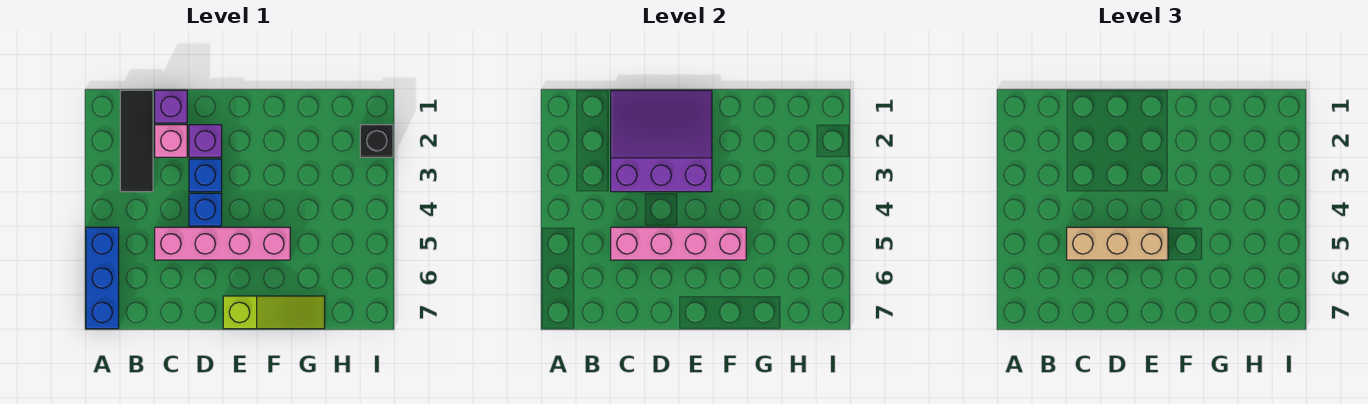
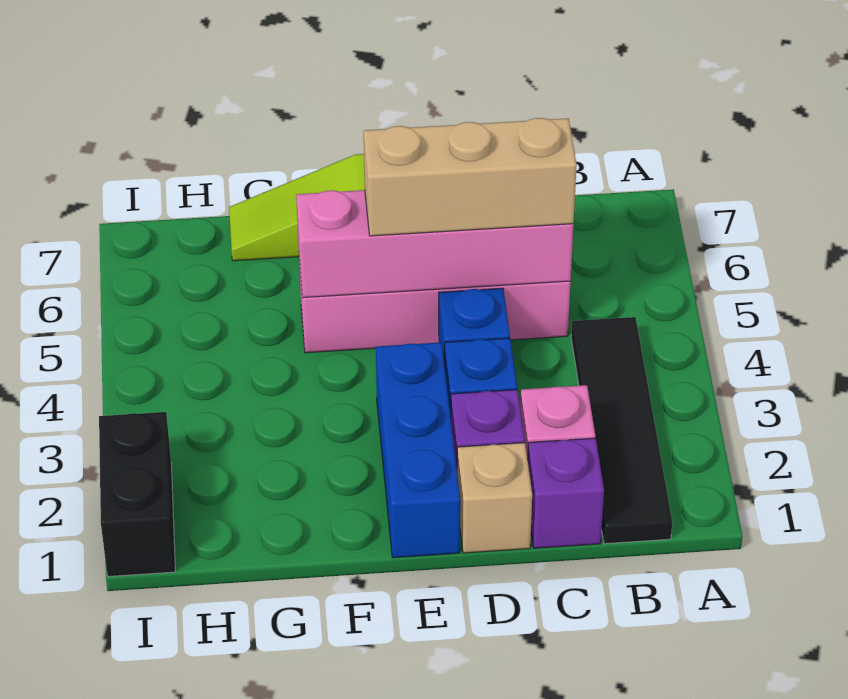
blue brick A5:A7 level 1 -> blue brick E1:E3 level 1
black tile B1:B3 level 1 -> black tile B1:B4 level 1
purple slope C1:E3 level 2 top 3 -> none
none -> tan brick D1 level 1
black brick I2 level 1 -> black brick I1:I2 level 1

